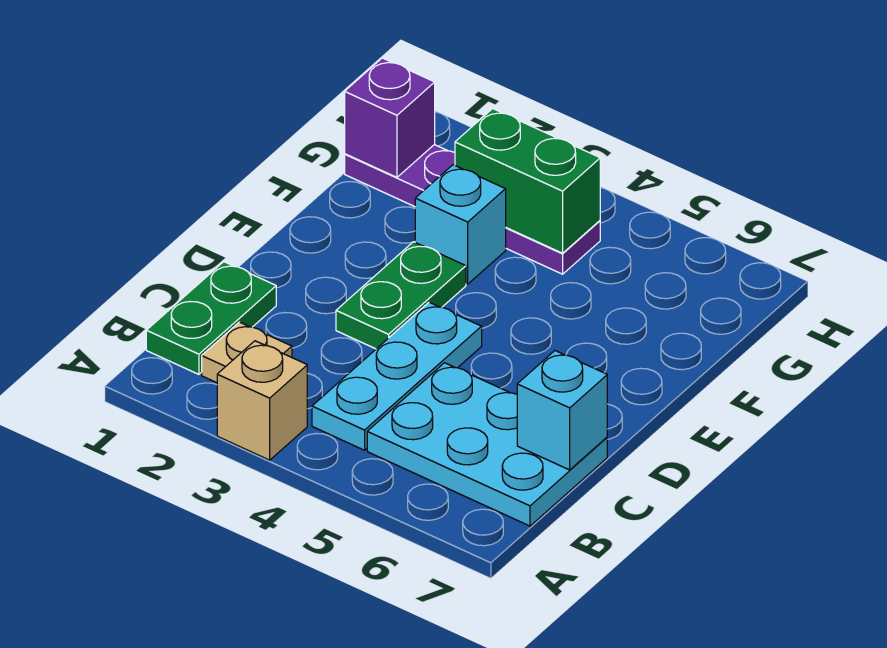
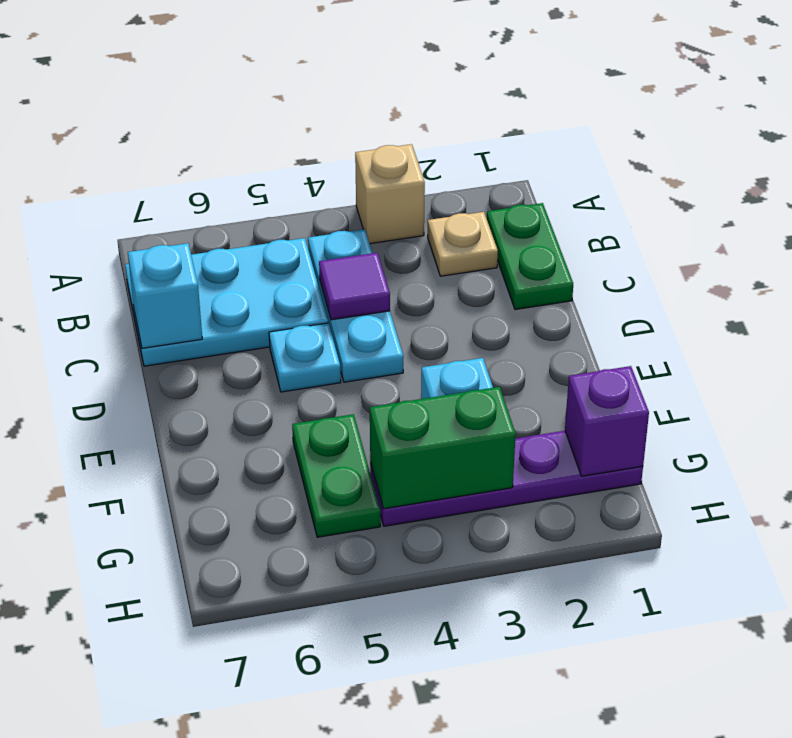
none -> purple tile C4 level 2
green plate D3:E3 level 1 -> green plate F5:G5 level 1
none -> cyan plate D5 level 1

